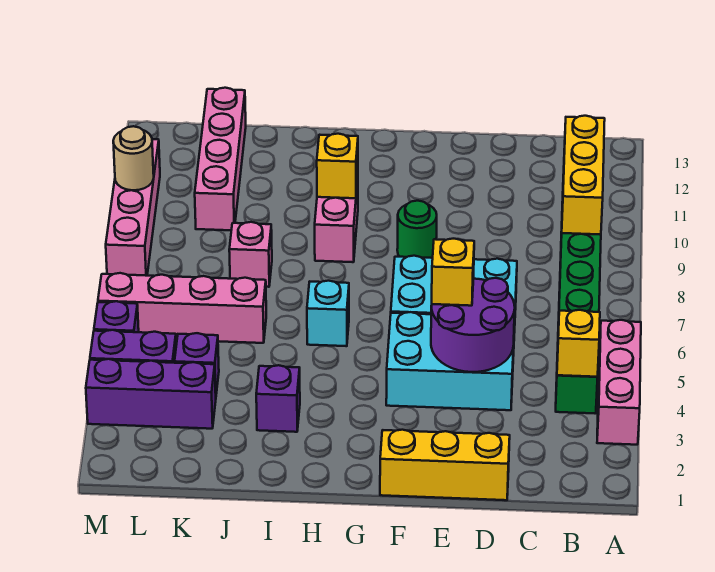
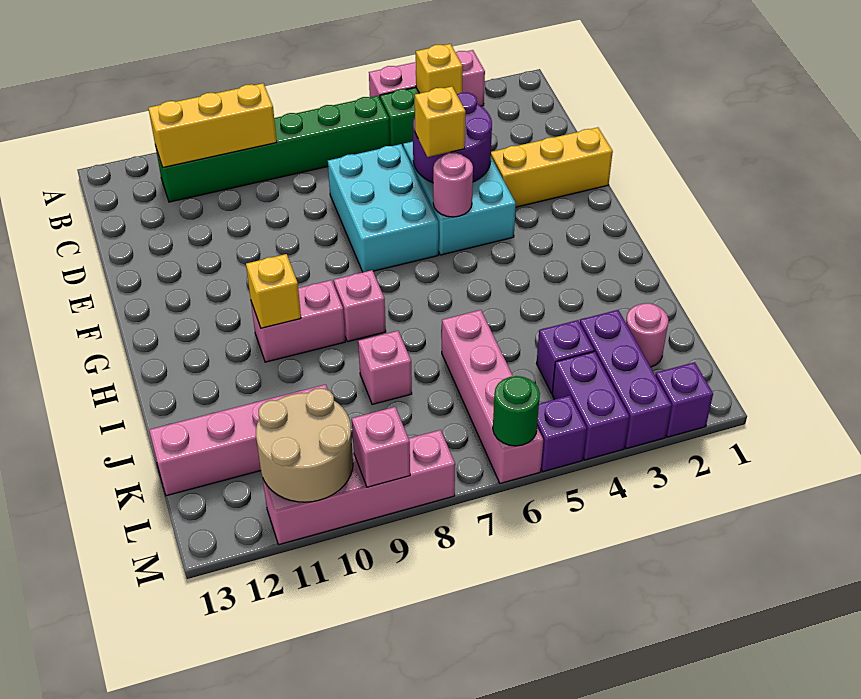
yellow brick D1:F1 level 1 -> yellow brick E1:E3 level 1
none -> pink round brick F5 level 2
green round brick F9 level 1 -> green round brick M6 level 2
cyan brick H6 level 1 -> none
none -> pink brick H8 level 1
purple brick I3 level 1 -> purple brick M2 level 1
none -> pink round brick K2 level 1
none -> pink brick M9 level 2
tan round brick M10 level 2 -> tan round brick L10:M11 level 2

